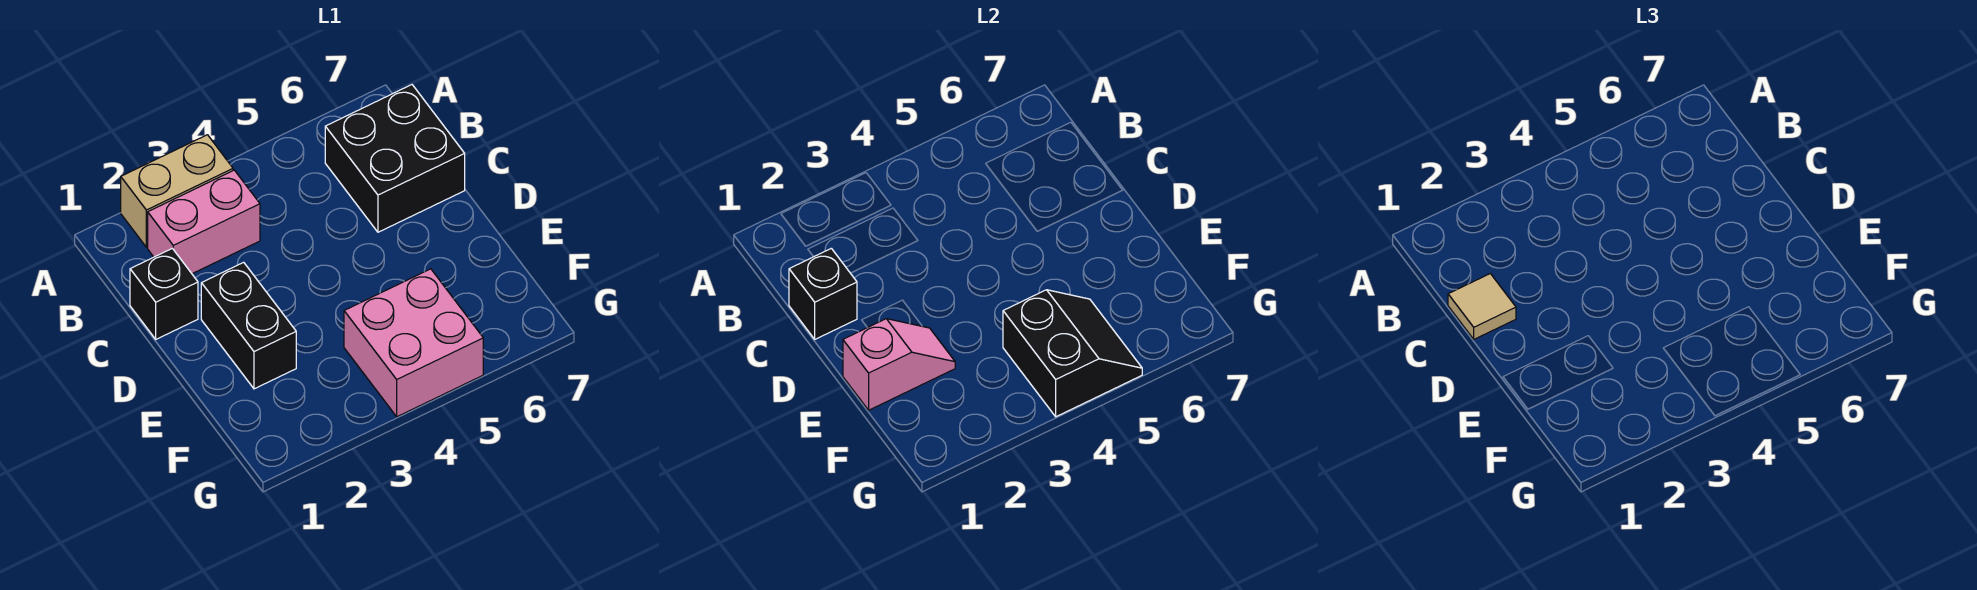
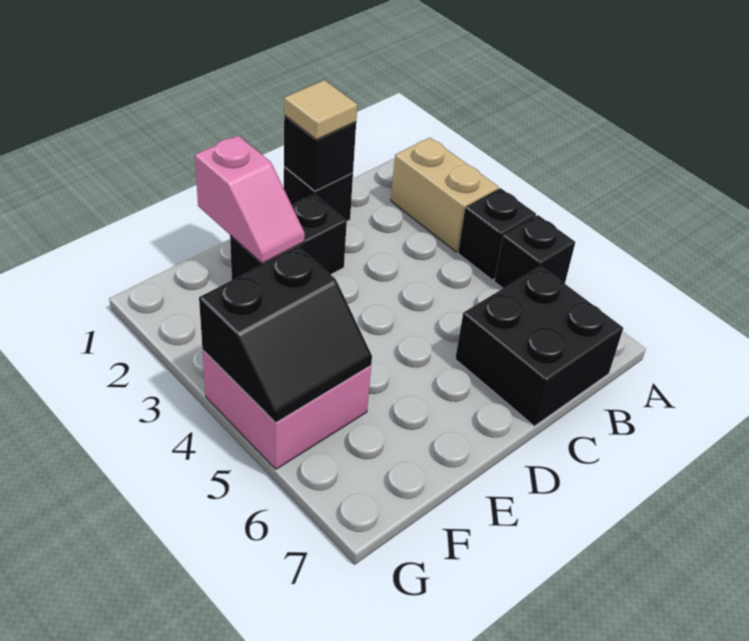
none -> black brick A4 level 1
none -> black brick A5 level 1
pink brick B2:B3 level 1 -> none

